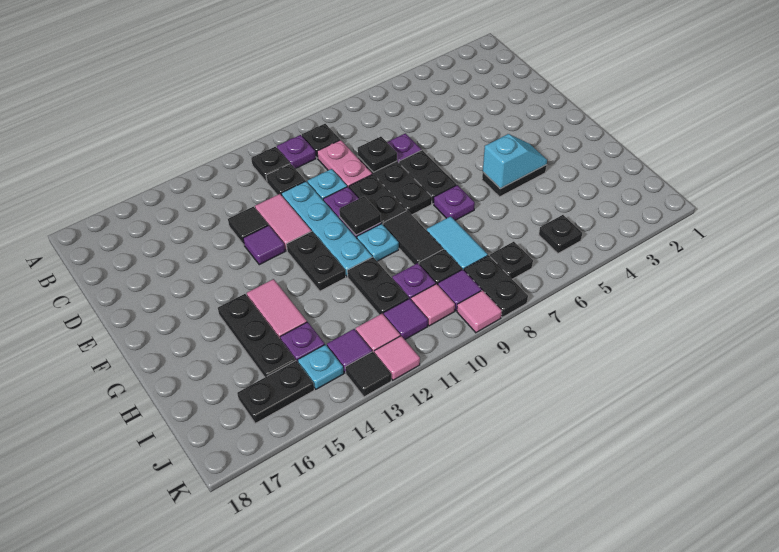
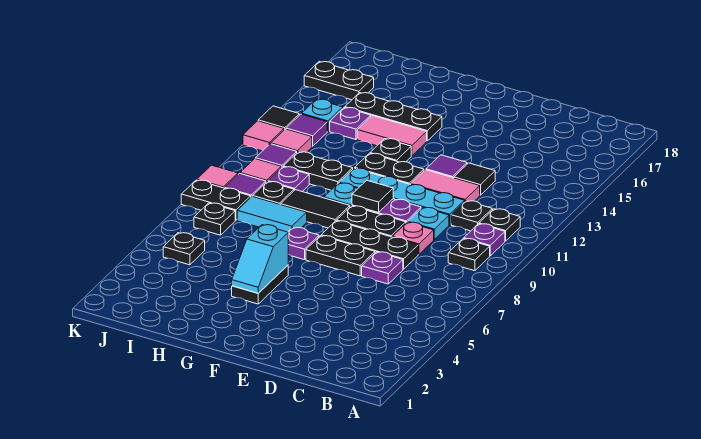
pink plate C9:D9 level 1 -> pink plate D9 level 1
black plate D8 level 2 -> black plate G13 level 1
black plate J15:J16 level 1 -> black plate J16:K16 level 1

